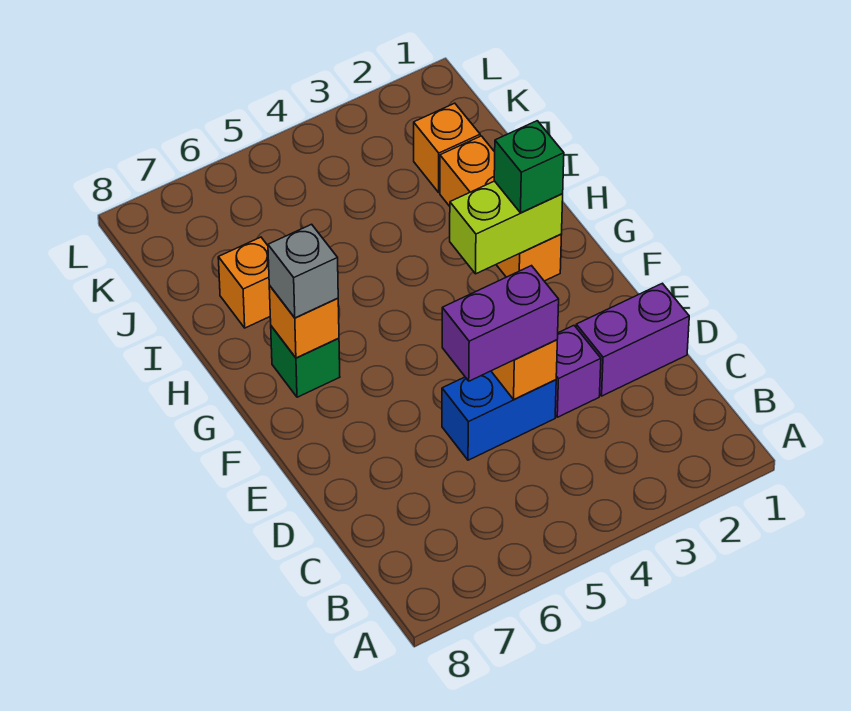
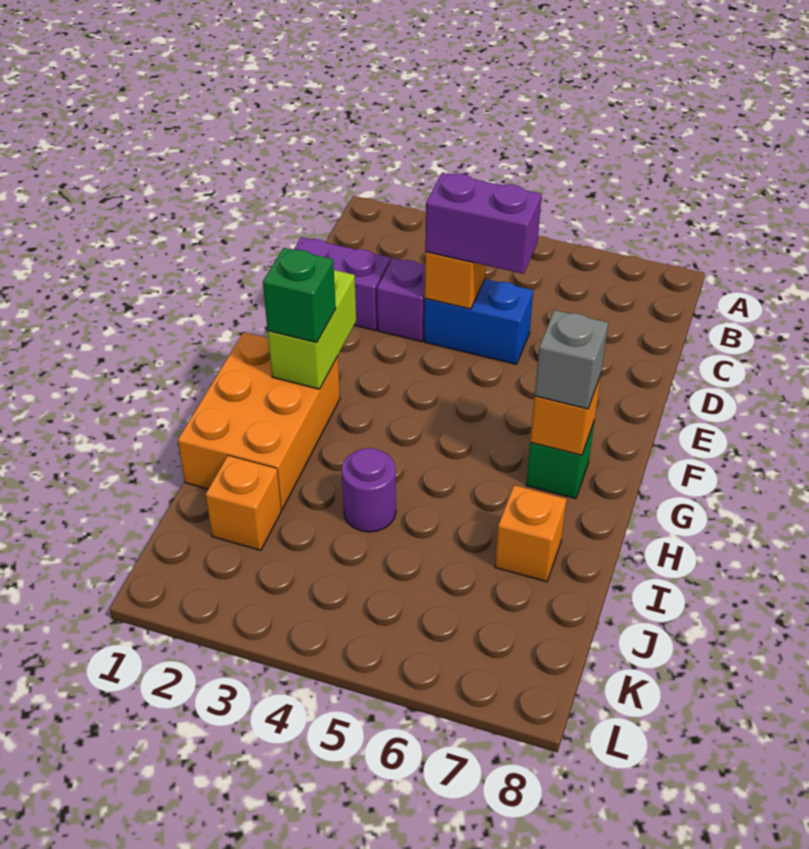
orange brick G2:I2 level 1 -> orange brick G1:I2 level 1
lime brick G2:G3 level 2 -> lime brick F2:G2 level 2
none -> purple round brick I4 level 1

